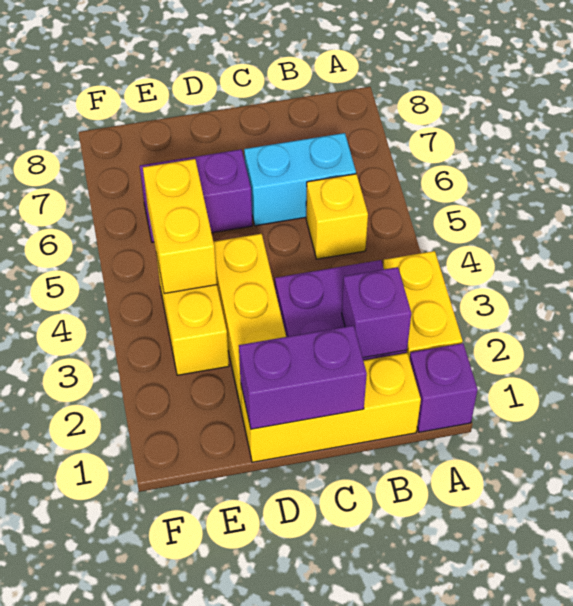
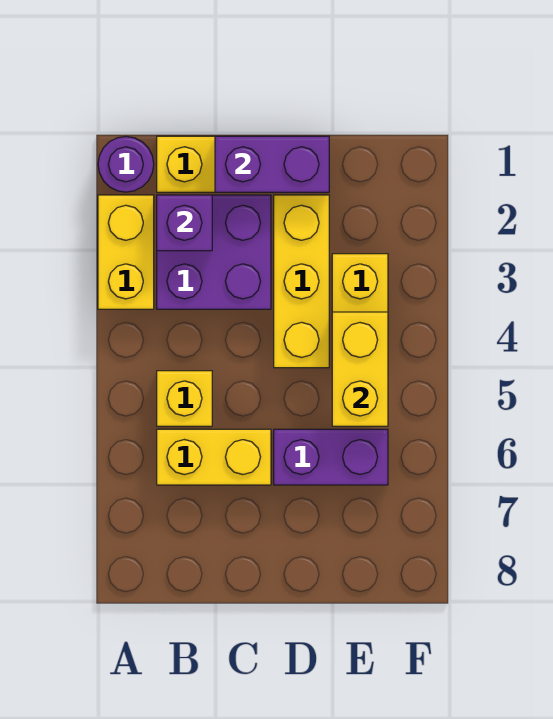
purple brick A1 level 1 -> purple round brick A1 level 1
cyan brick B6:C6 level 1 -> yellow brick B6:C6 level 1

